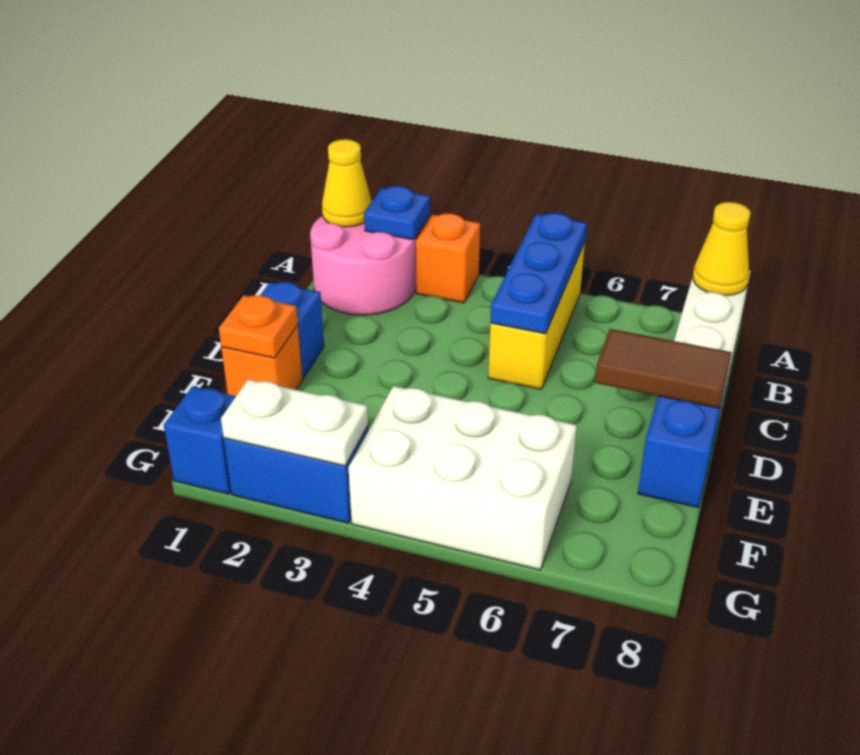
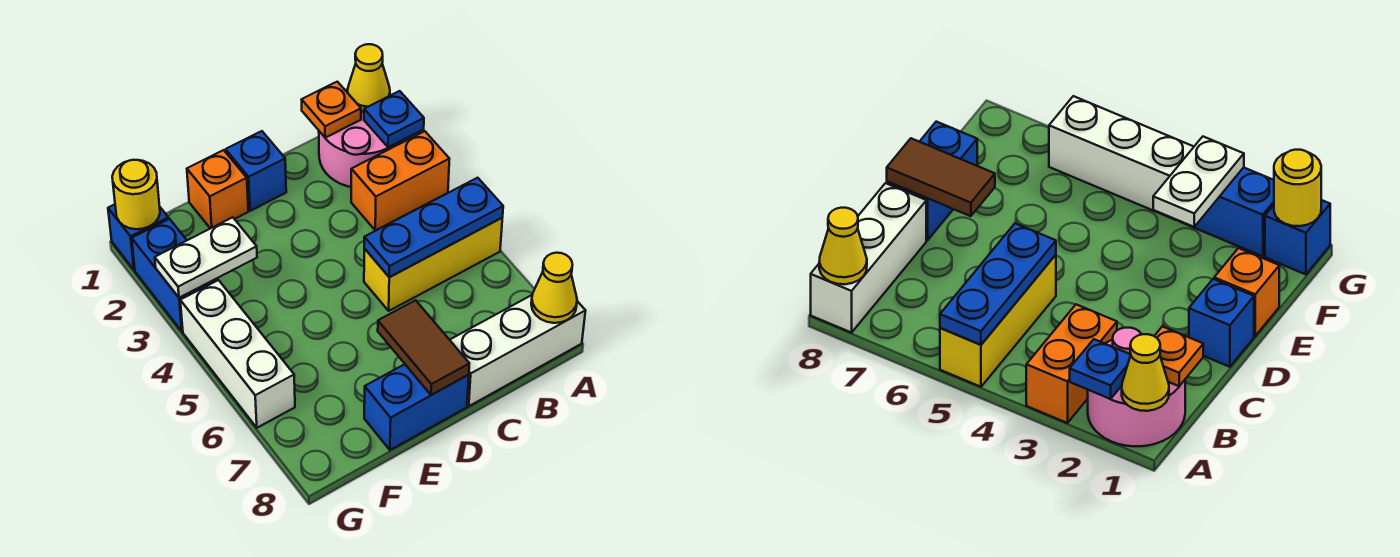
orange brick A3 level 1 -> orange brick A3:B3 level 1
orange plate E1 level 2 -> orange plate B1 level 2
white brick F4:G6 level 1 -> white brick G4:G6 level 1
none -> yellow round brick G1 level 2
white plate G2:G3 level 2 -> white plate F3:G3 level 2

